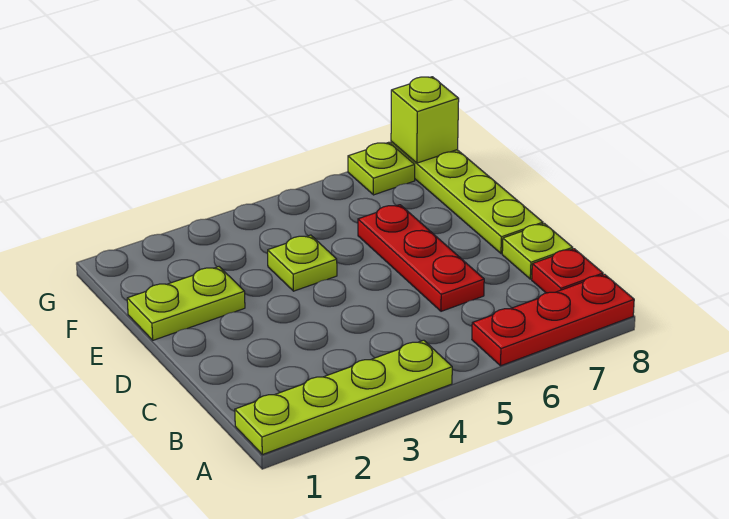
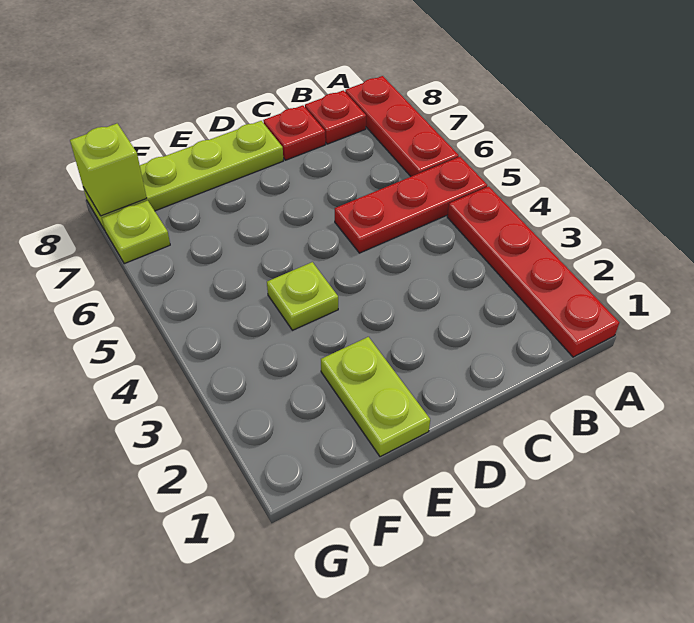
lime plate A1:A4 level 1 -> red plate A1:A4 level 1
red plate C6:E6 level 1 -> red plate A5:C5 level 1
lime plate C8 level 1 -> red plate C8 level 1

